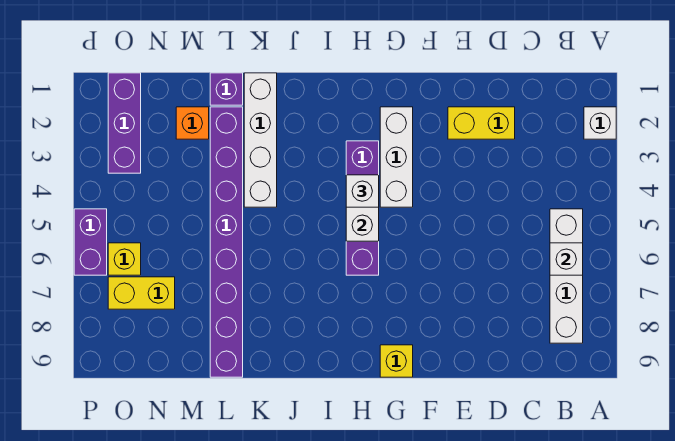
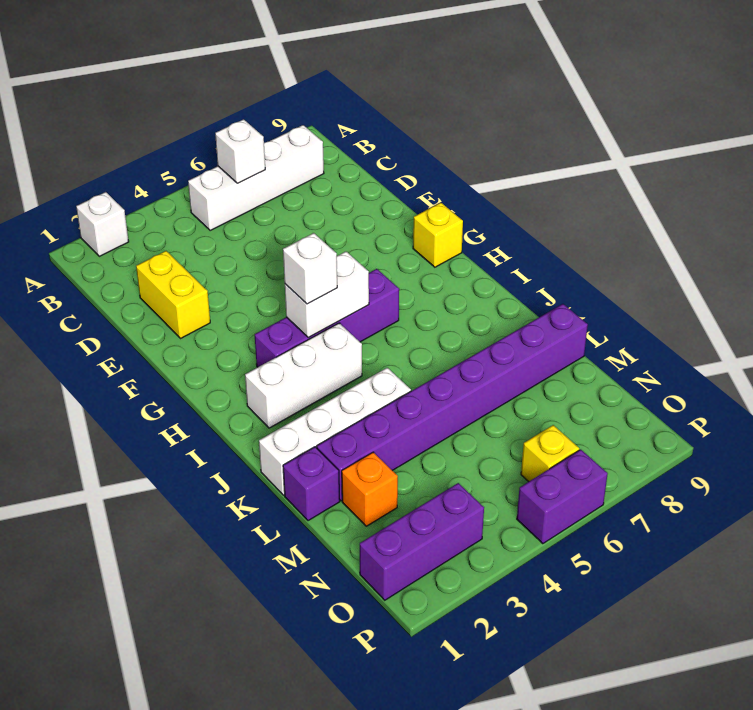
white brick G2:G4 level 1 -> white brick I2:I4 level 1
yellow brick N7:O7 level 1 -> none

